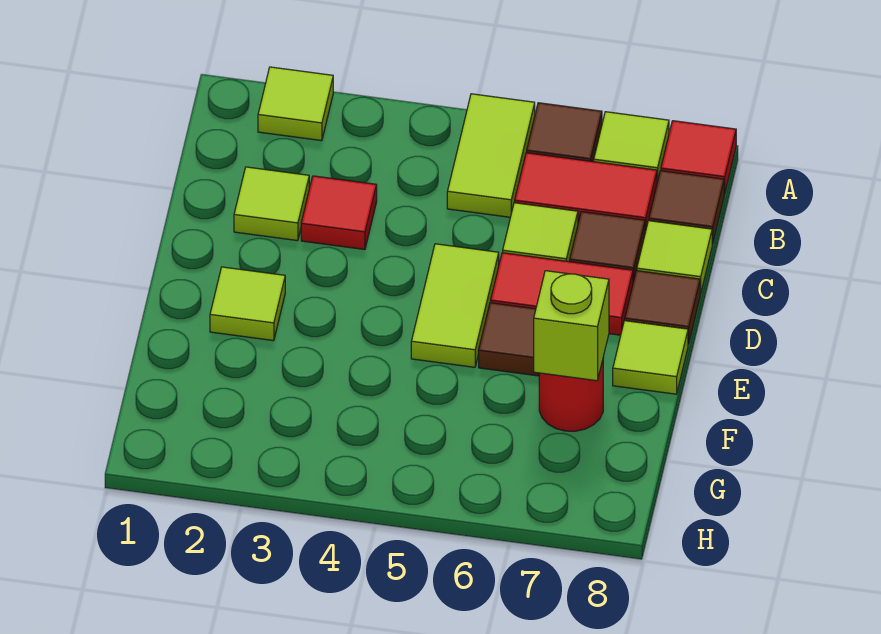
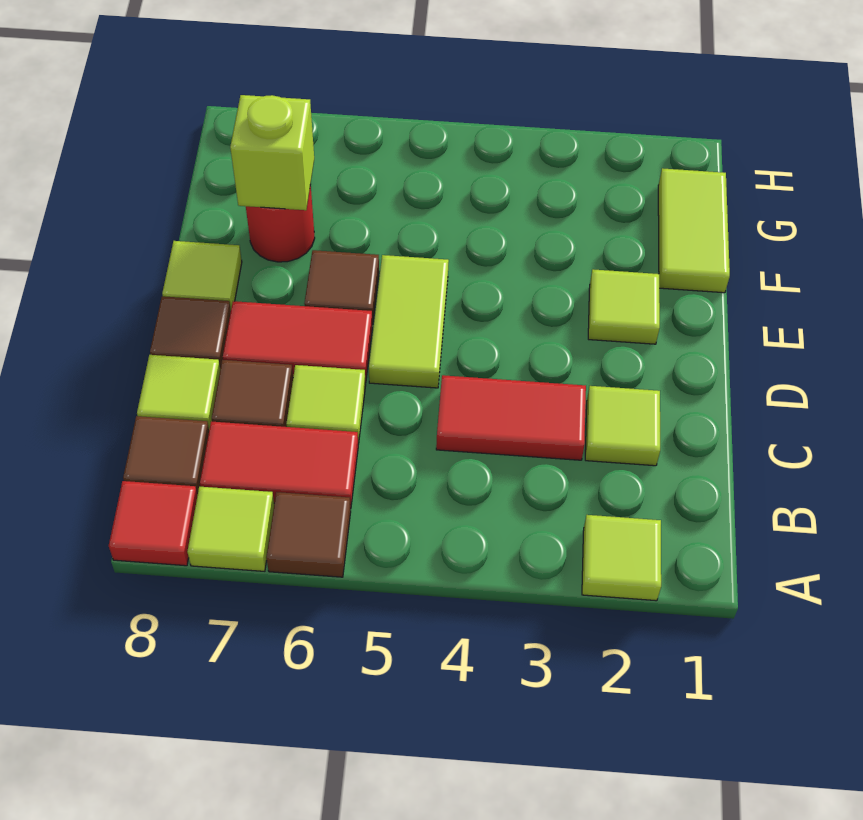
lime tile A5:B5 level 1 -> lime tile F1:G1 level 1
red tile C3 level 1 -> red tile C3:C4 level 1

